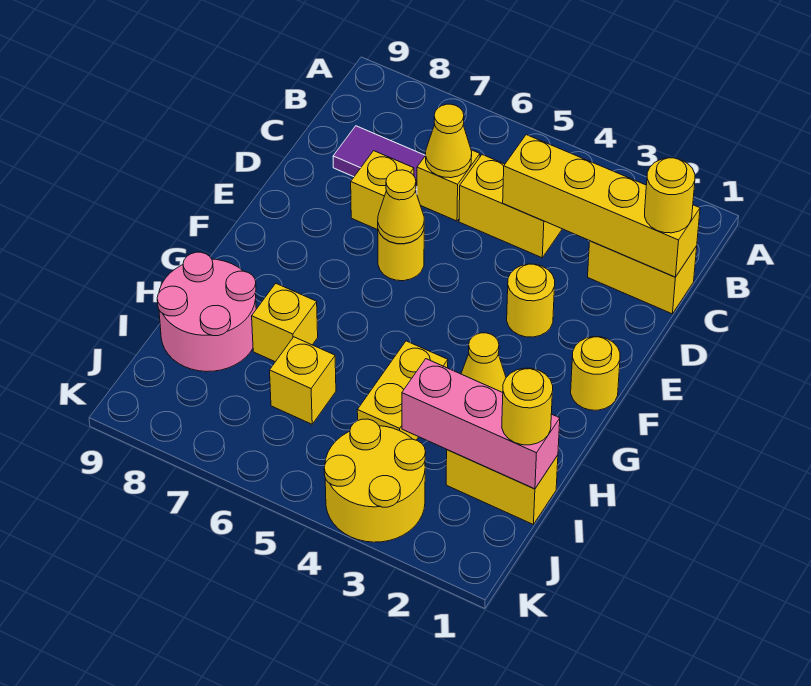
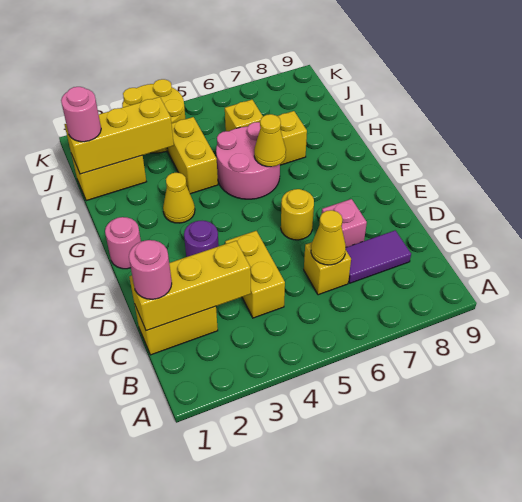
yellow brick C1:C4 level 2 -> yellow brick C1:C3 level 2
yellow round brick C1 level 3 -> pink round brick C1 level 3
yellow brick C4:C5 level 1 -> yellow brick C4:D4 level 1
yellow brick D7 level 1 -> pink brick D7 level 1
yellow round brick E3 level 1 -> purple round brick E3 level 1
yellow cone E6 level 2 -> yellow cone G6 level 2
yellow round brick F1 level 1 -> pink round brick F1 level 1
pink round brick H8:I9 level 1 -> pink round brick G5:H6 level 1
pink brick I1:I3 level 2 -> yellow brick I1:I3 level 2
yellow round brick I1 level 3 -> pink round brick I1 level 3

